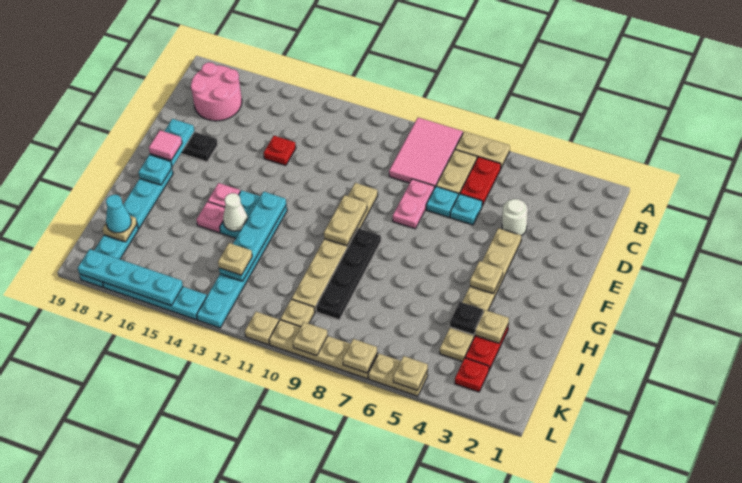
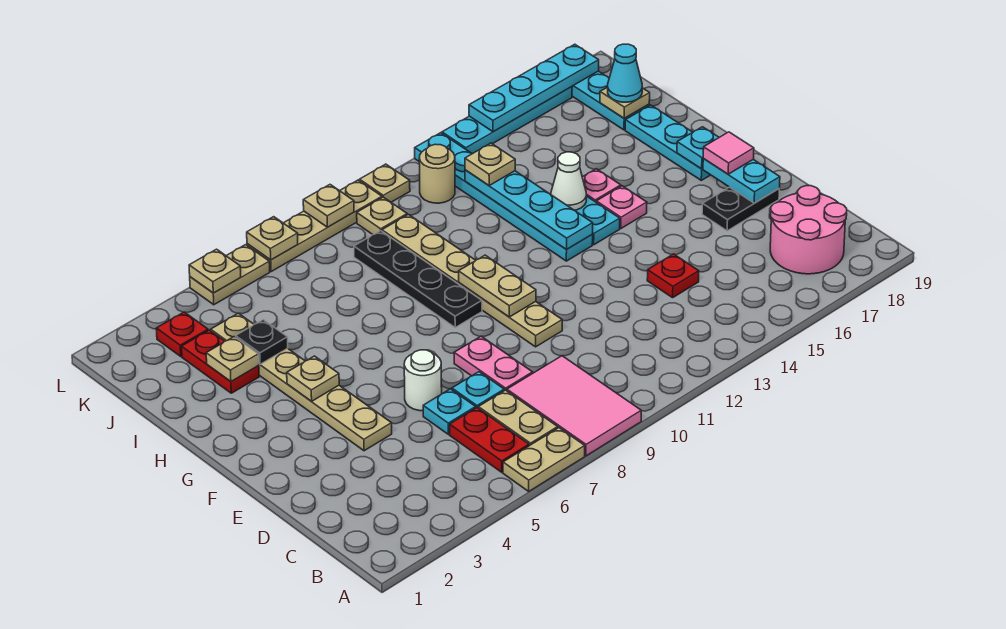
white round brick D4 level 1 -> white round brick E6 level 1
none -> tan round brick K12 level 1

